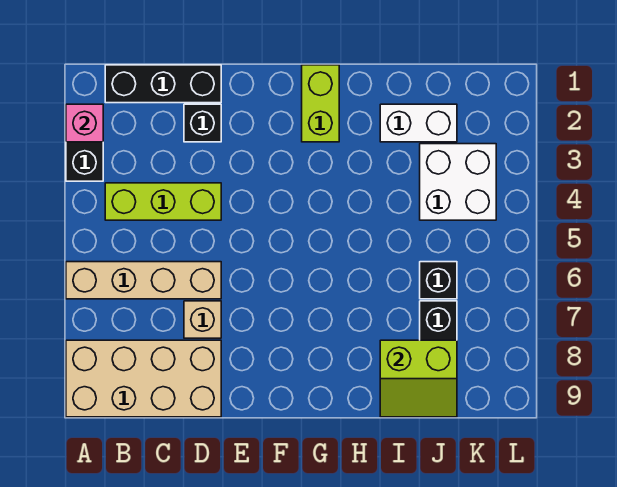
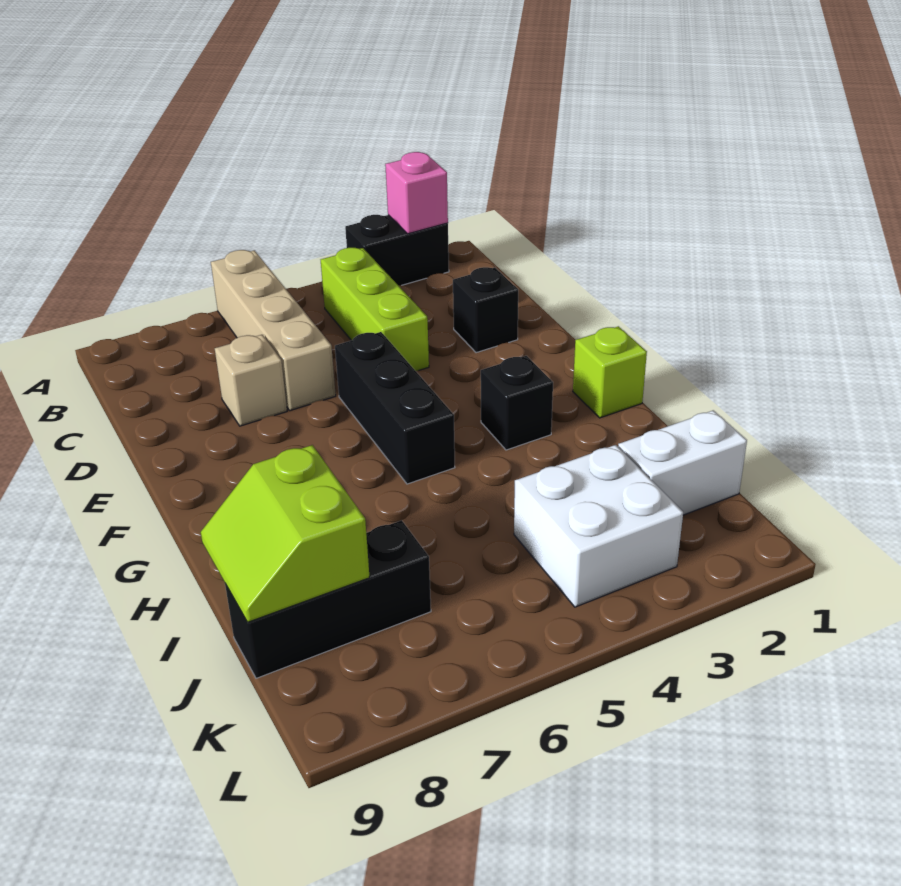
tan brick A8:D9 level 1 -> none
black brick B1:D1 level 1 -> black brick E5:G5 level 1
lime brick G1:G2 level 1 -> lime brick G1 level 1
white brick I2:J2 level 1 -> white brick J1:J2 level 1
black brick J6 level 1 -> black brick G3 level 1

